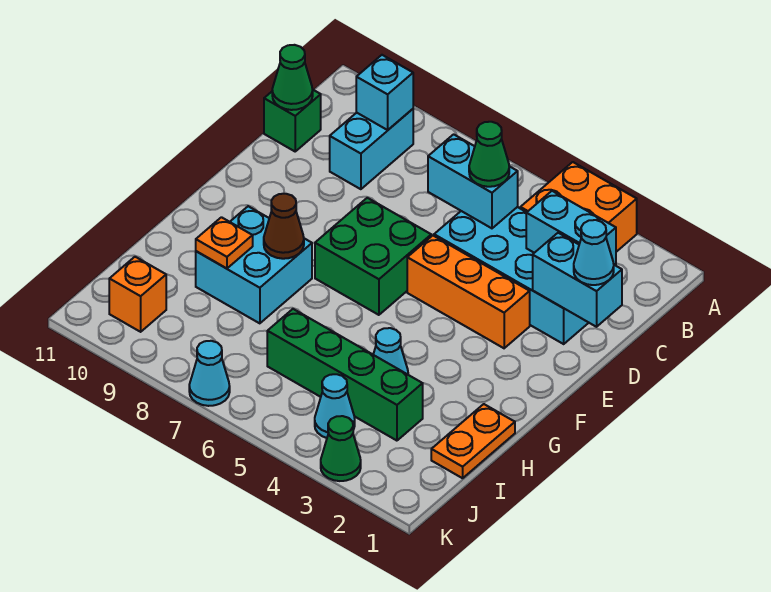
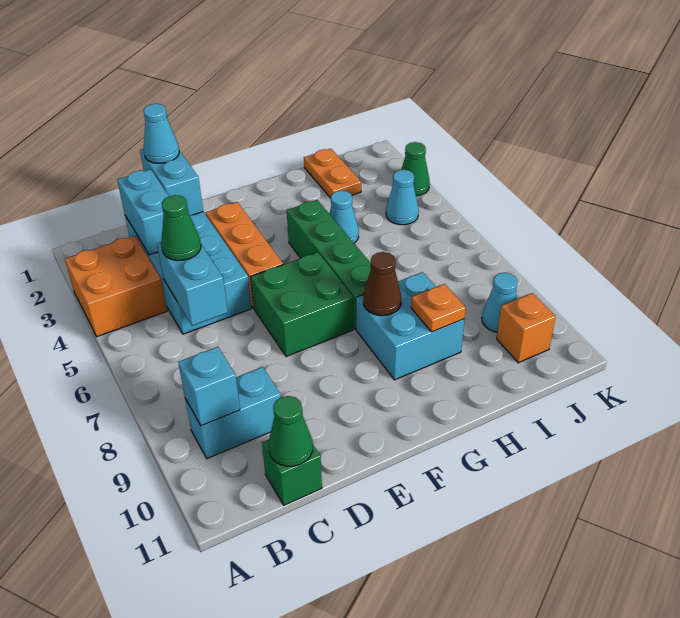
orange plate H1:I1 level 1 -> orange plate I1:I2 level 1
green brick I3:I6 level 1 -> green brick G4:G7 level 1
cyan cone K7 level 1 -> cyan cone J9 level 1

